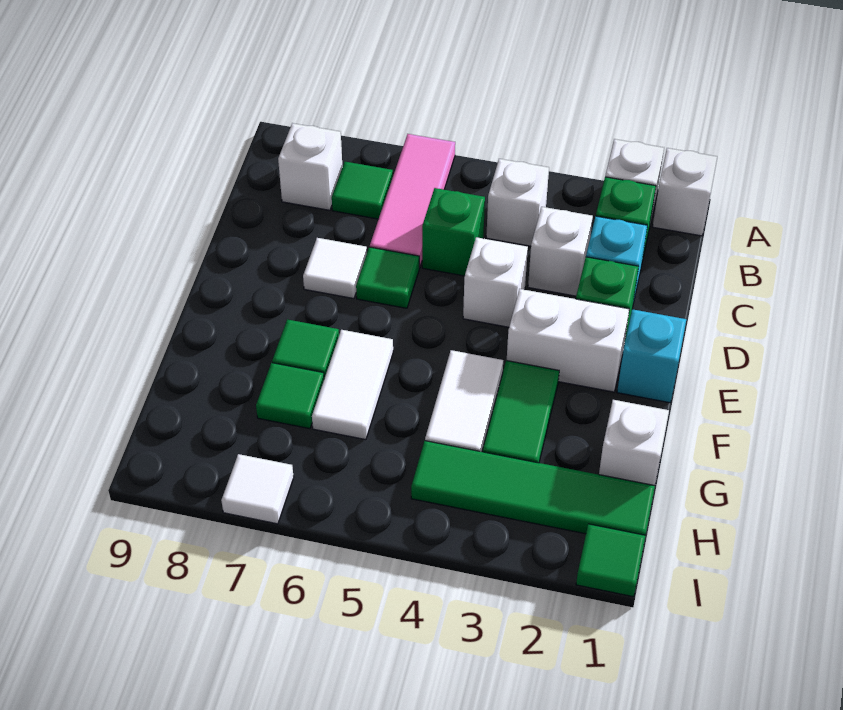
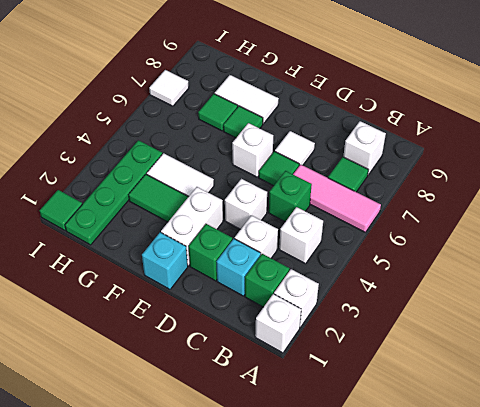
white tile F6:G6 level 1 -> white tile F8:G8 level 1
white brick G1 level 1 -> white brick E6 level 1
green tile H1:H4 level 1 -> green plate H1:H4 level 1

